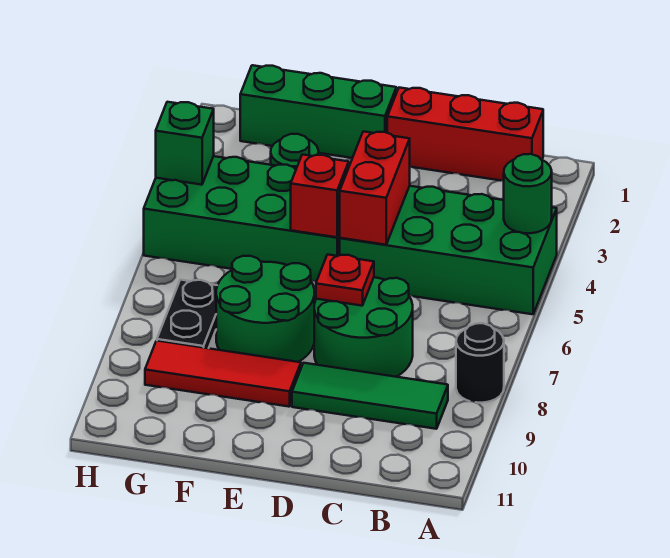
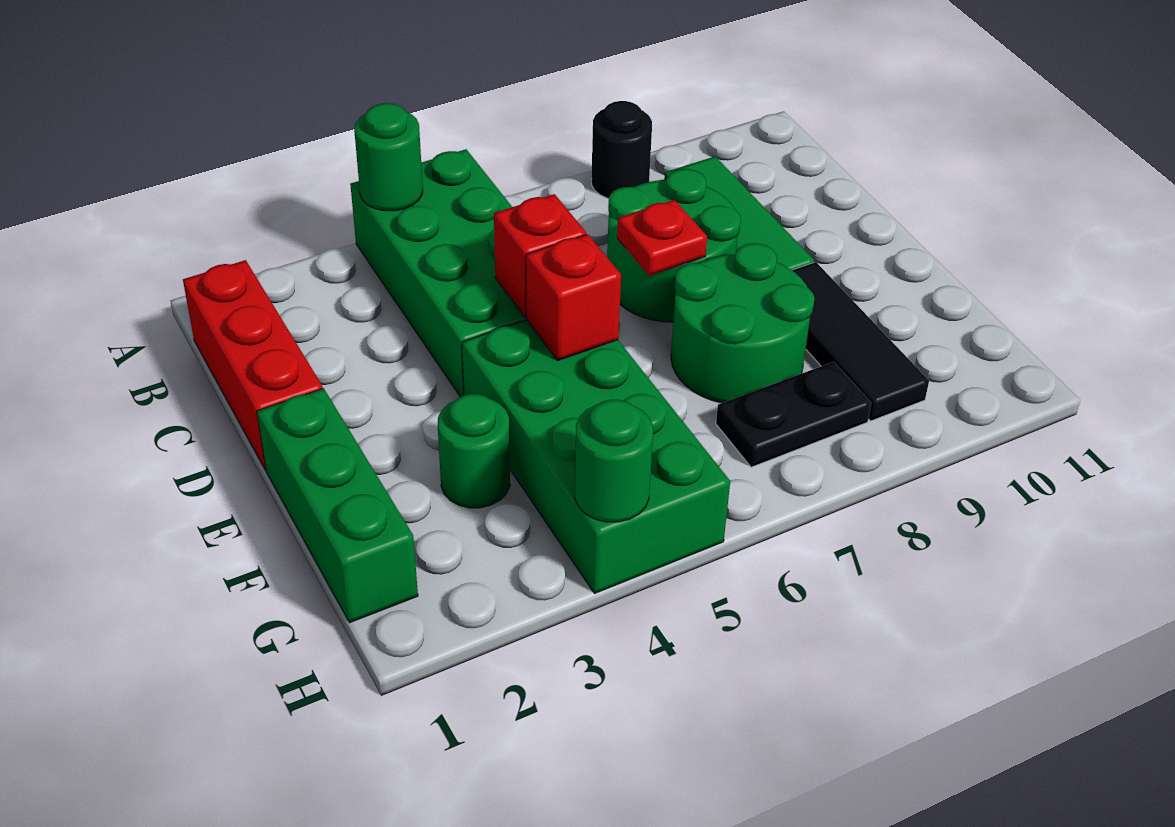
red brick D4:D5 level 2 -> red brick D5 level 2
red tile E9:G9 level 1 -> black tile E9:G9 level 1
green brick H4 level 2 -> green round brick H4 level 2

